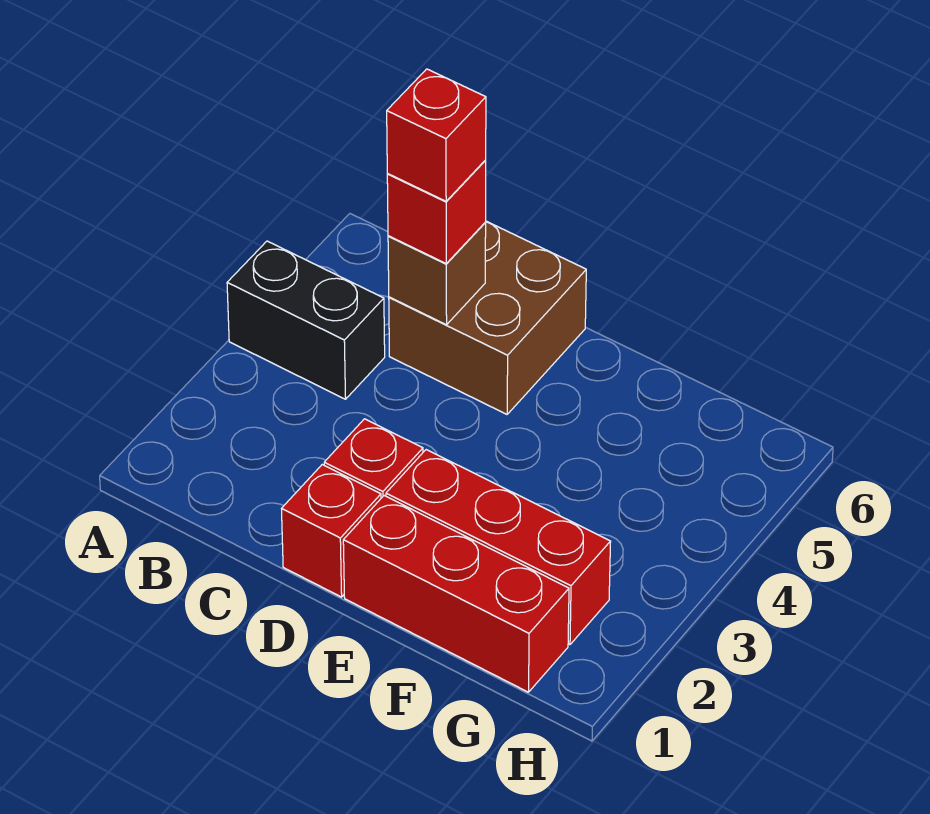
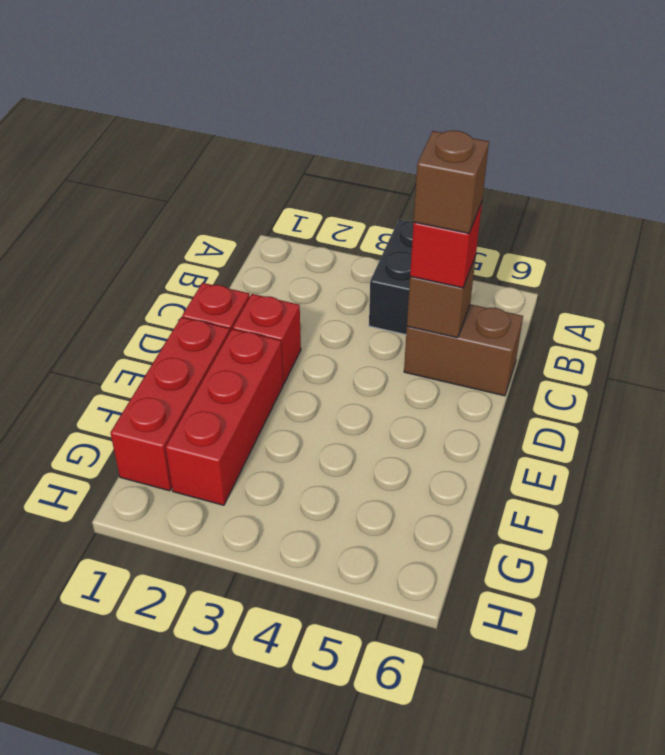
brown brick C5:D6 level 1 -> brown brick C5:C6 level 1
red brick C5 level 4 -> brown brick C5 level 4

